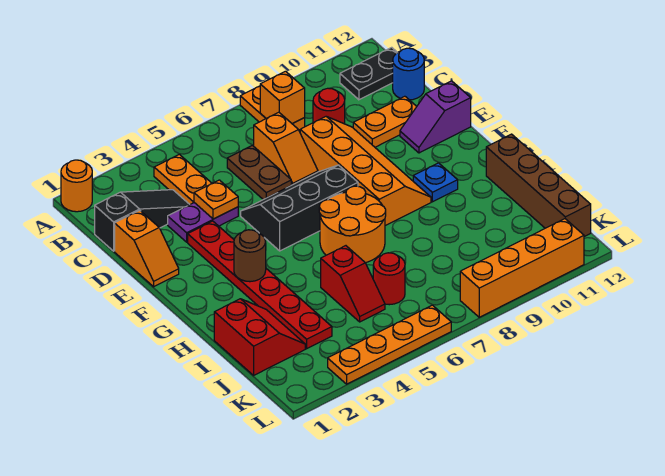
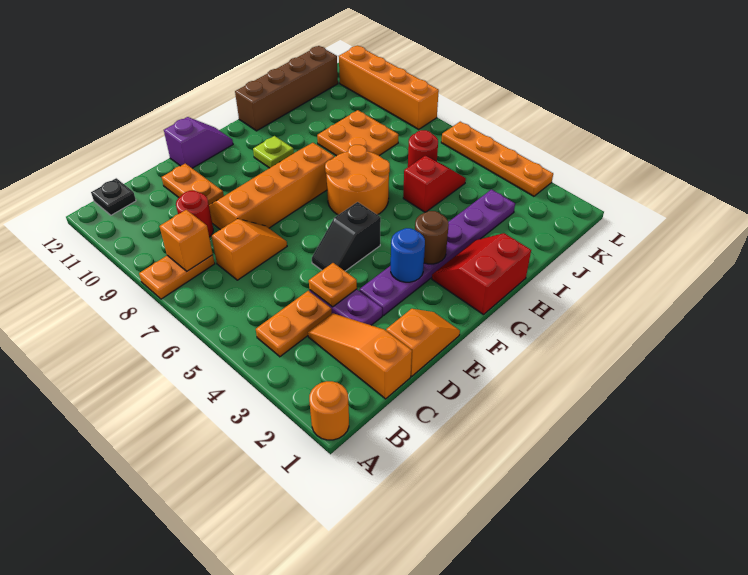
black plate B11:B12 level 1 -> black plate B12 level 1
black slope C1:C3 level 1 top 1 -> orange slope C1:C3 level 1 top 1
brown plate C6:D6 level 1 -> none
blue round brick C12 level 1 -> blue round brick F3 level 2
red plate E3:J3 level 1 -> purple plate E3:J3 level 1
black slope E5:F7 level 1 top F -> black slope E5:F5 level 1 top F
purple slope E11:E12 level 1 top 12 -> purple slope E12:F12 level 1 top E
blue plate G10 level 1 -> lime plate G10 level 1
red slope I1:J2 level 1 top 1 -> red slope G1:H2 level 1 top 1
none -> orange plate I8:J9 level 1

